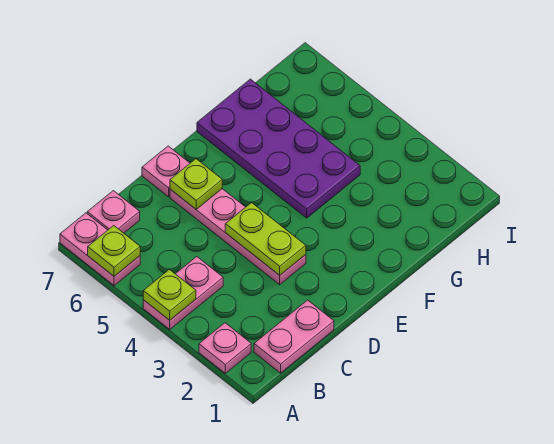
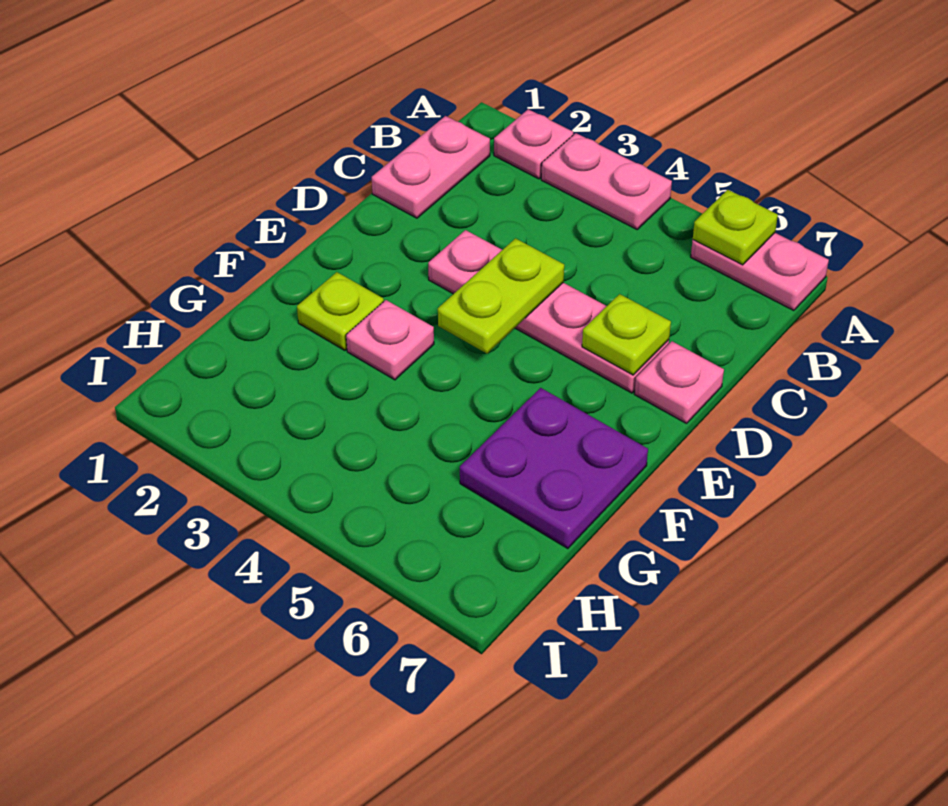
pink plate A4:B4 level 1 -> pink plate A3:A4 level 1
lime plate A4 level 2 -> lime plate F2 level 1
pink plate B7 level 1 -> pink plate F3 level 1
lime plate D3:D4 level 2 -> lime plate D4:E4 level 2
purple plate F4:G7 level 1 -> purple plate F6:G7 level 1

